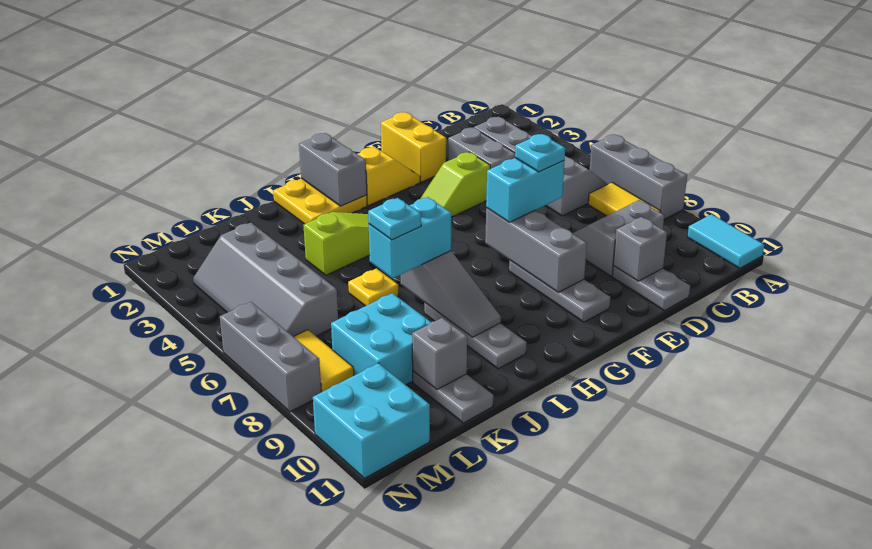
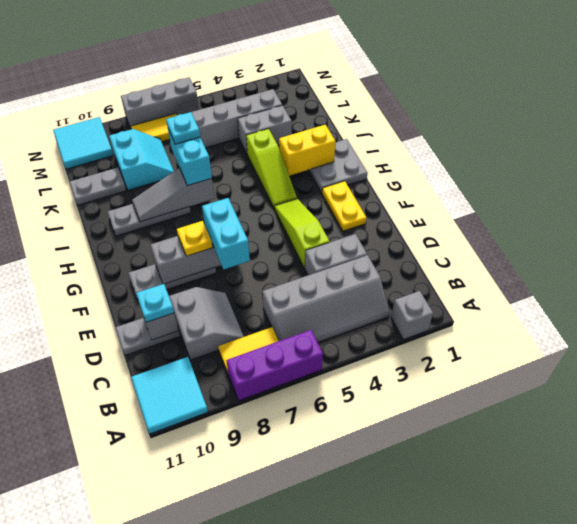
grey brick A6:A8 level 1 -> purple brick A6:A8 level 1
cyan tile A10:A11 level 1 -> cyan tile A10:B11 level 1
yellow brick E1:E2 level 1 -> yellow brick I2:I3 level 2
lime slope E4:F4 level 1 top E -> lime slope E4:G4 level 1 top E
cyan plate E7 level 4 -> cyan plate D10 level 3
yellow slope F2:G2 level 1 top G -> yellow plate F2:G2 level 1
yellow plate H1:I2 level 1 -> grey plate H1:I2 level 1
grey brick H1:H2 level 2 -> grey brick K3:K4 level 1
yellow plate J6 level 1 -> yellow plate F8 level 3
cyan brick K8:L9 level 1 -> cyan slope K8:L9 level 1 top 9
grey brick K10 level 2 -> grey brick A2 level 1
cyan brick M10:N11 level 1 -> cyan tile M10:N11 level 1

